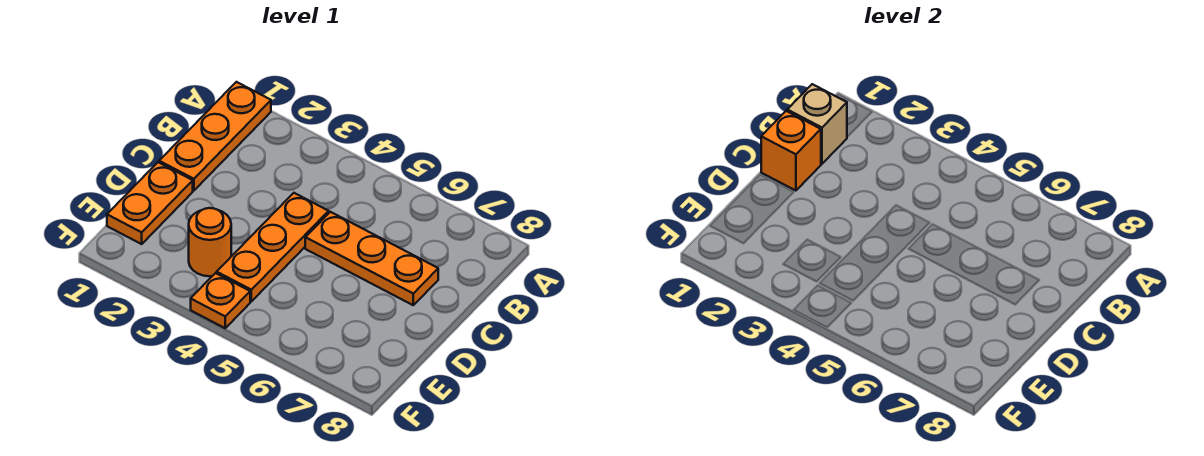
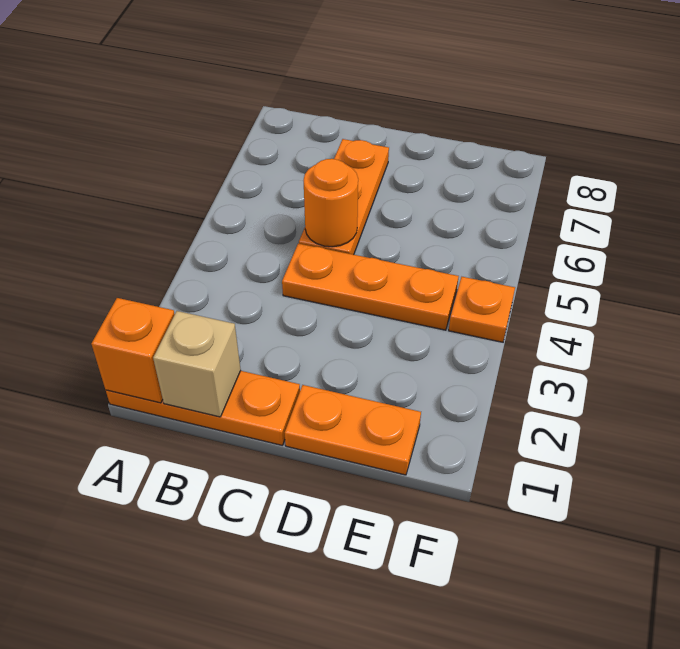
orange brick C1 level 2 -> orange brick A1 level 2
orange round brick E3 level 1 -> orange round brick C5 level 2

